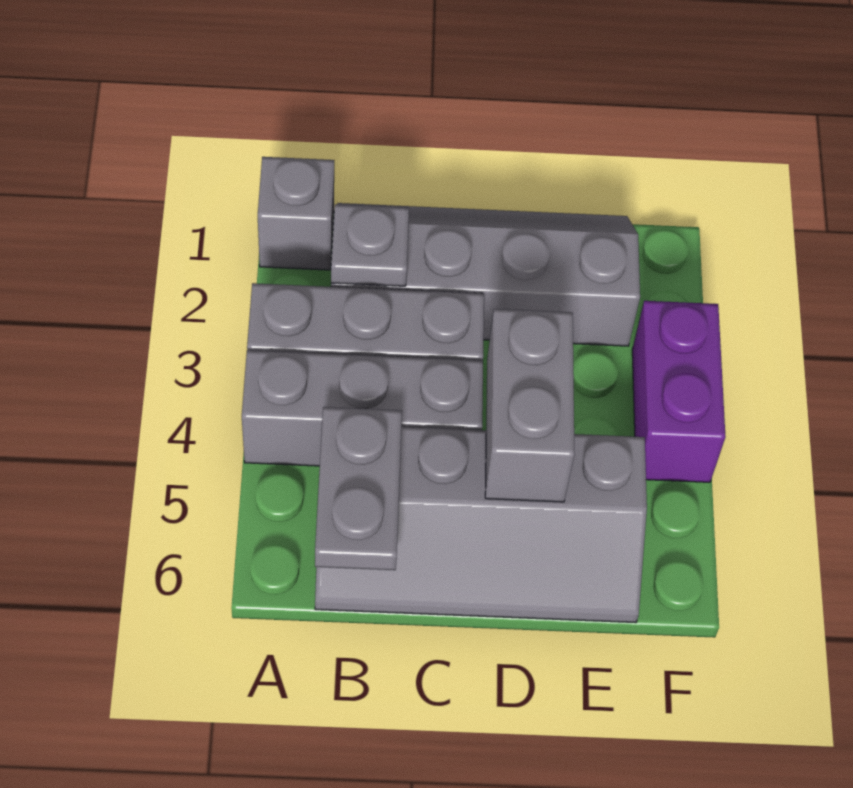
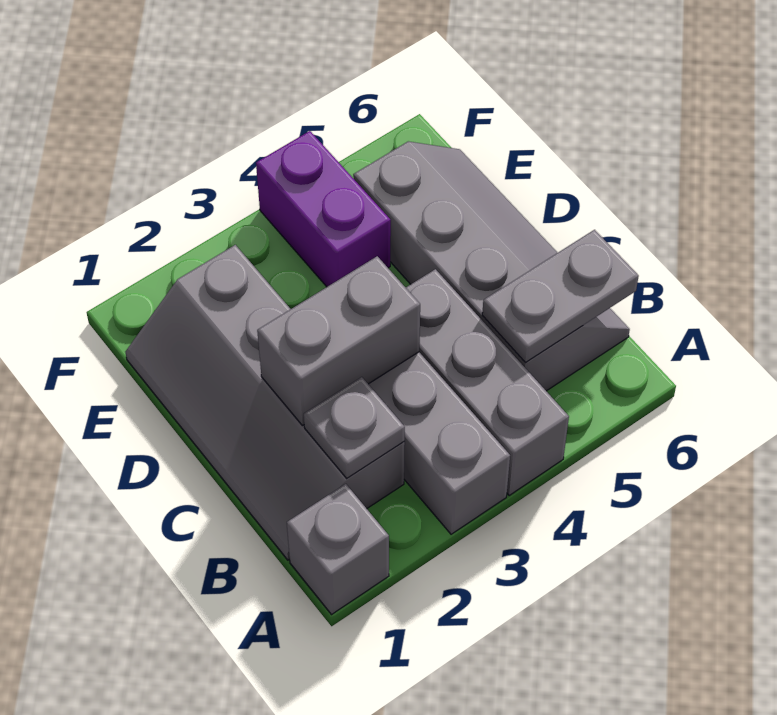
grey brick D4:D5 level 2 -> grey brick C2:C3 level 2
purple brick F3:F4 level 1 -> purple brick E4:F4 level 1

